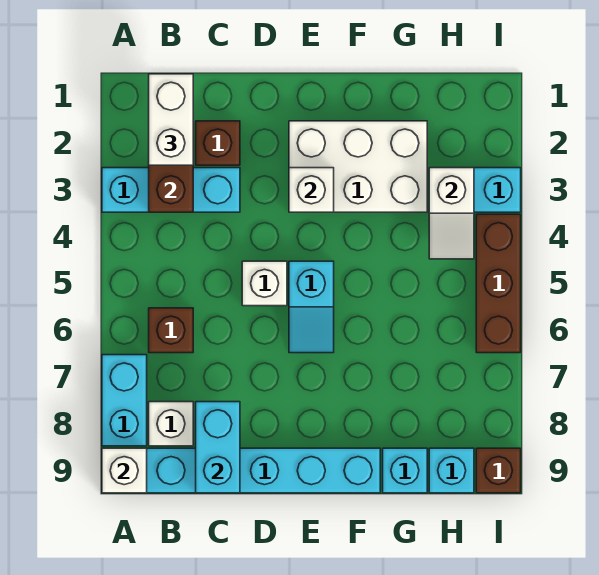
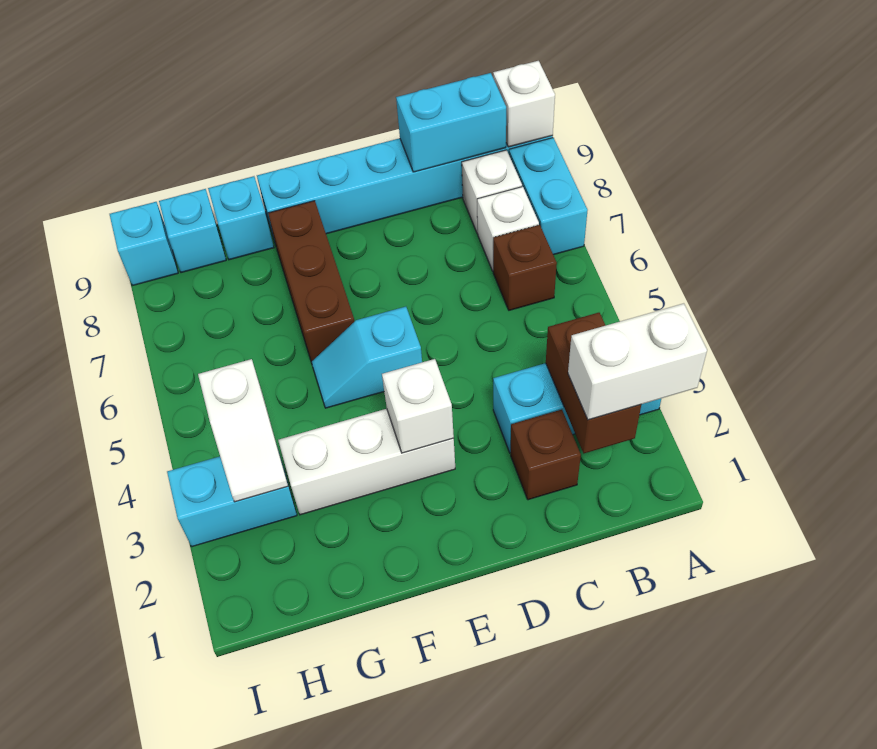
white brick B1:B2 level 3 -> white brick A2:B2 level 3
cyan brick C8:C9 level 2 -> cyan brick B9:C9 level 2
white brick D5 level 1 -> white brick B7 level 1
white brick E2:G3 level 1 -> white brick E3:G3 level 1
cyan slope E5:E6 level 1 top 5 -> cyan slope E5:F5 level 1 top E
white slope H3:H4 level 2 top 3 -> white slope H3:H4 level 2 top 4
brown brick I4:I6 level 1 -> brown brick F6:F8 level 1
brown brick I9 level 1 -> cyan brick I9 level 1

